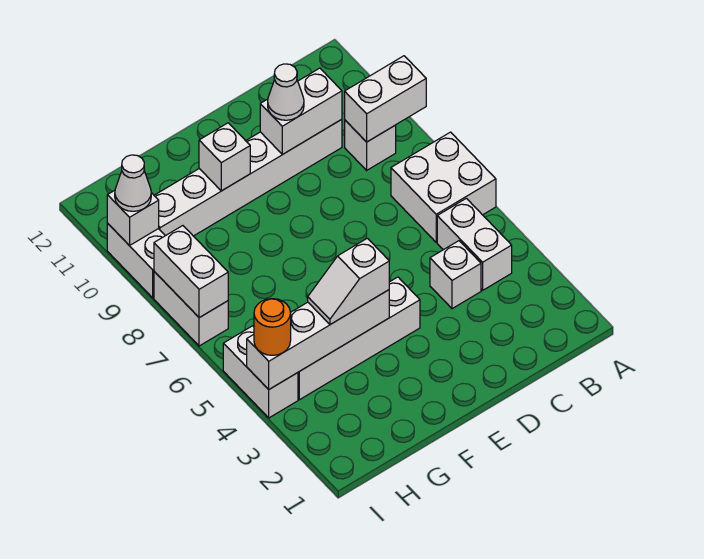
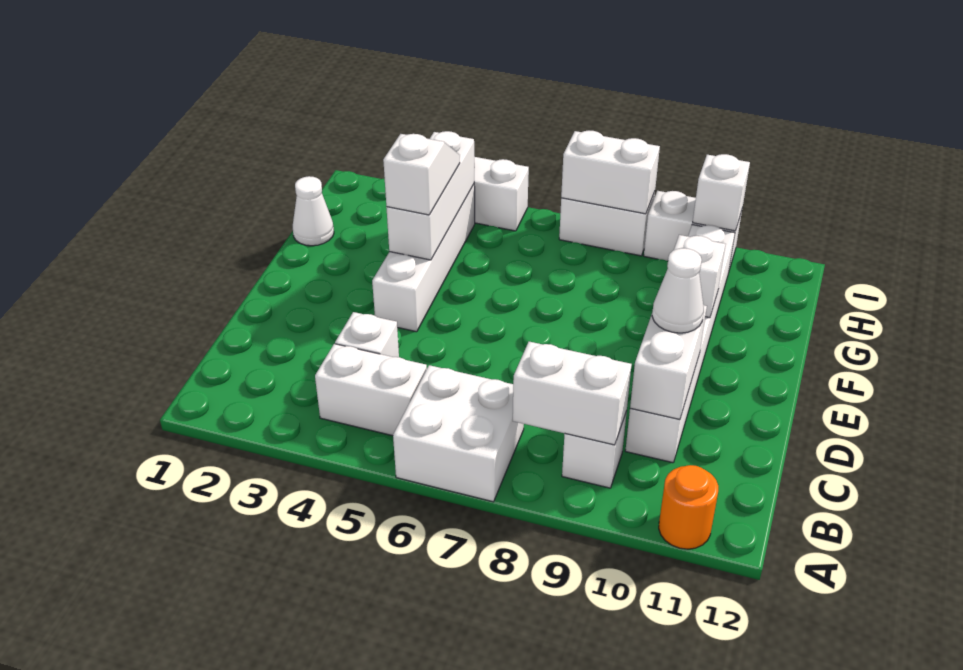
white brick A9:B9 level 2 -> white brick B8:B9 level 2
white brick F4:I4 level 2 -> white brick F4:H4 level 2
orange round brick I4 level 3 -> orange round brick A11 level 1
white cone I10 level 3 -> white cone G1 level 1

